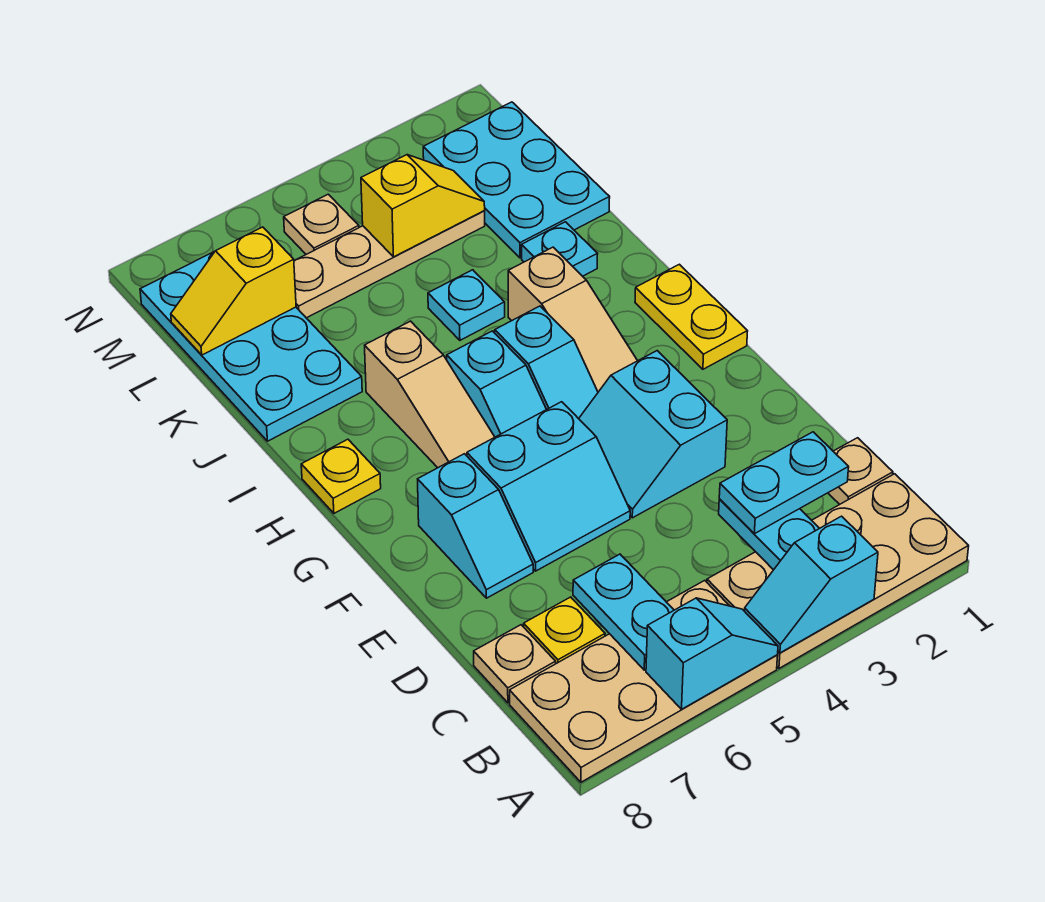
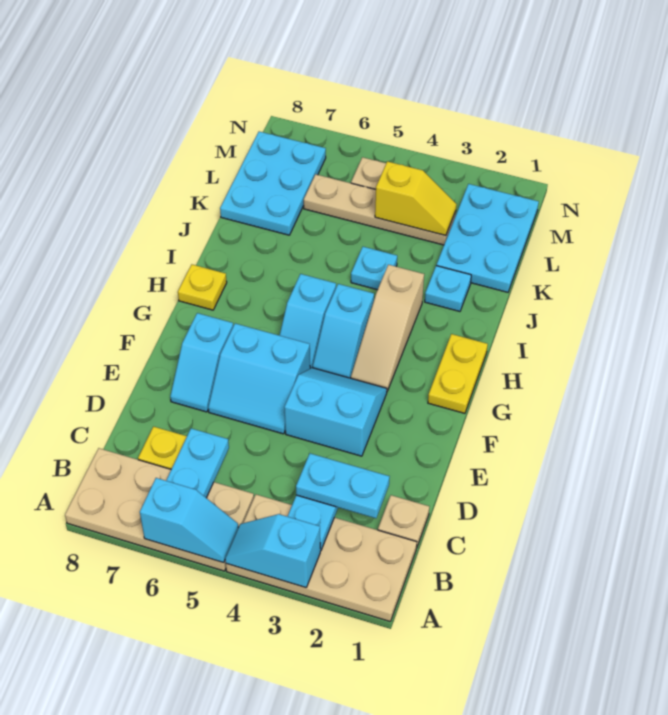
tan plate C8 level 1 -> none
cyan slope E3:F4 level 1 top 3 -> cyan slope E3:F4 level 1 top E
tan slope G6:I6 level 1 top I -> none
cyan plate J7:M8 level 1 -> cyan plate K7:M8 level 1
yellow slope L7:L8 level 2 top 7 -> none

